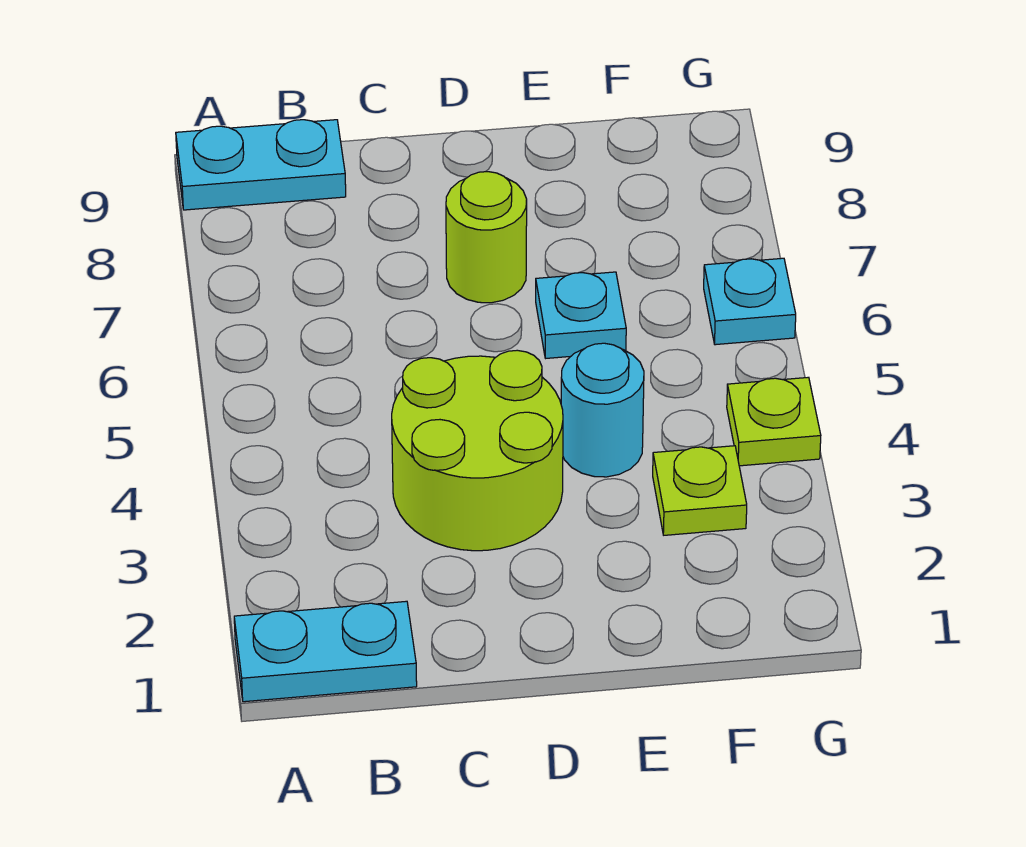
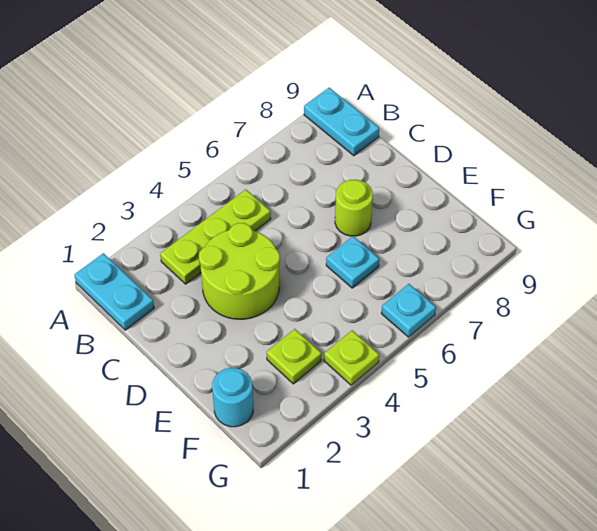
none -> lime plate B3:B5 level 1
cyan round brick E4 level 1 -> cyan round brick F1 level 1

